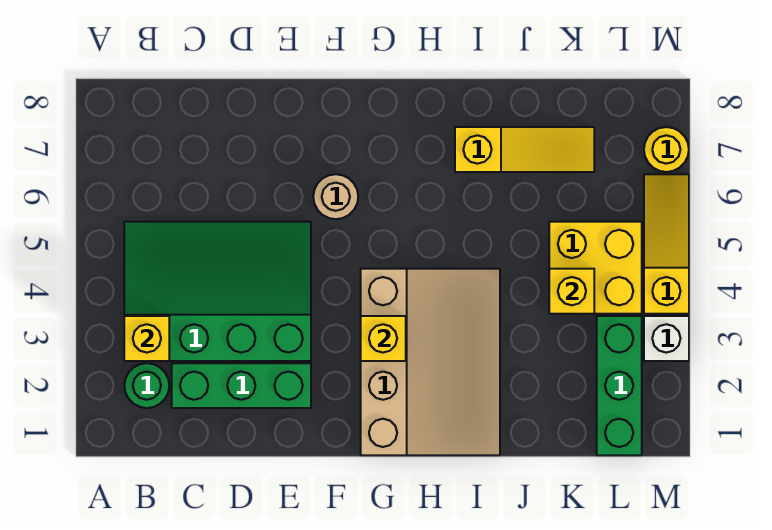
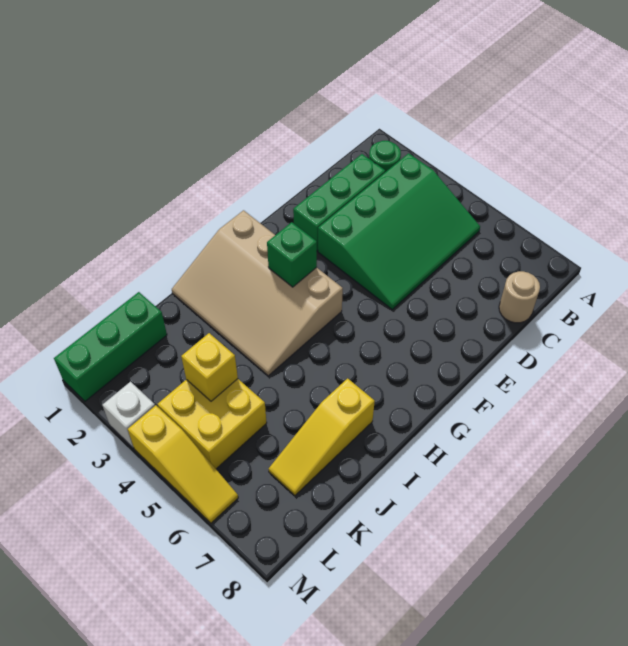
yellow brick B3 level 2 -> none
tan round brick F6 level 1 -> tan round brick C8 level 1
yellow brick G3 level 2 -> green brick G3 level 2
green brick L1:L3 level 1 -> green brick K1:M1 level 1
yellow round brick M7 level 1 -> none

